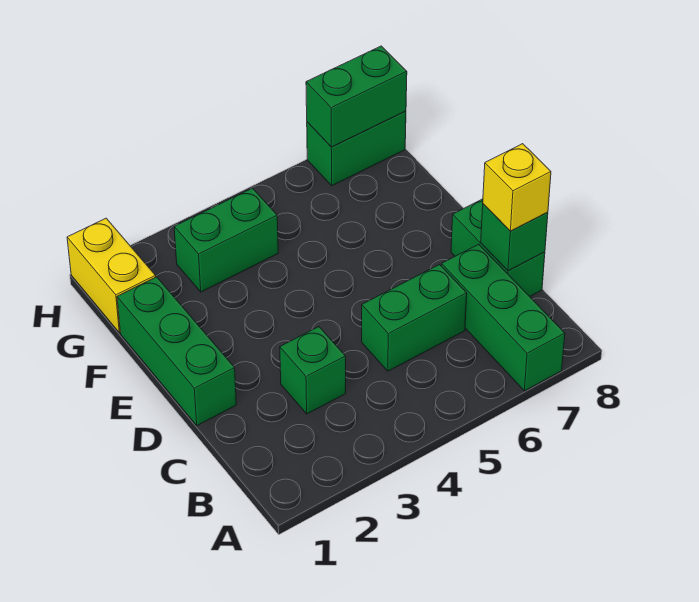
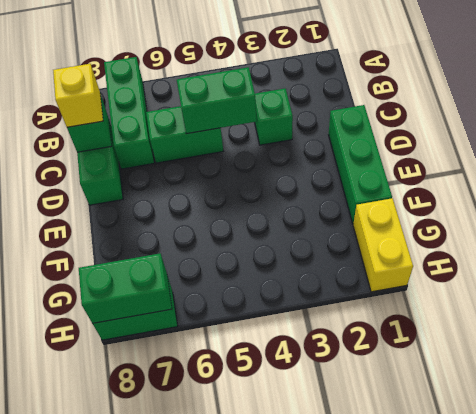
green brick G3:G4 level 1 -> green brick C4:C5 level 2

